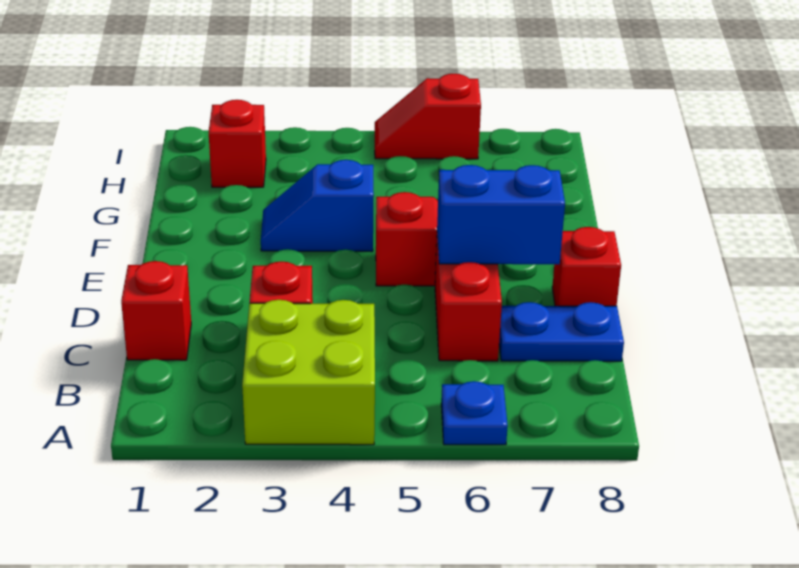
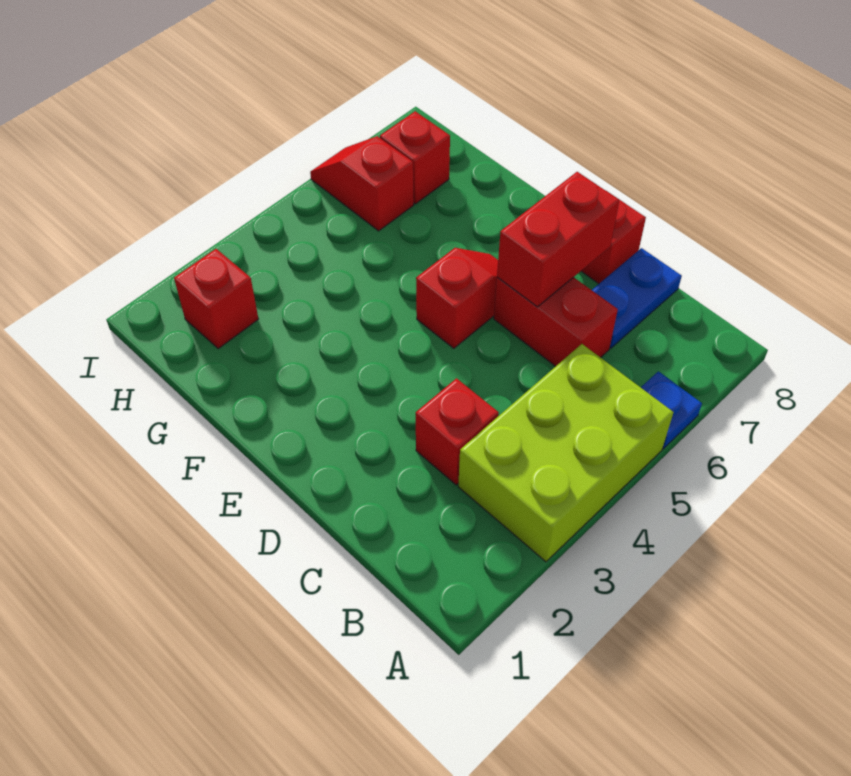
lime brick A3:B4 level 1 -> lime brick A3:B5 level 1
red brick C1 level 1 -> red brick H7 level 1
blue brick D6:D7 level 2 -> red brick D6:D7 level 2
blue slope F3:F4 level 1 top 4 -> none
red slope I5:I6 level 1 top 6 -> red slope H6:I6 level 1 top H

